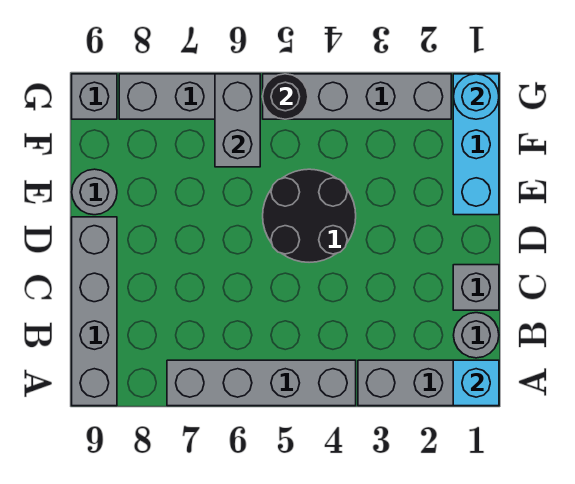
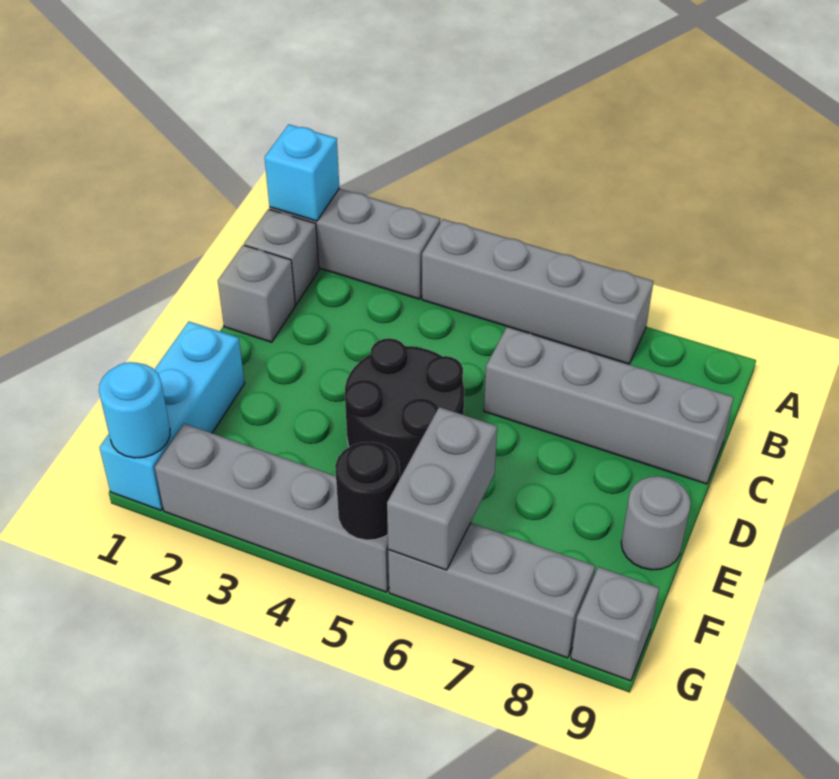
grey brick A9:D9 level 1 -> grey brick C6:C9 level 1
grey round brick B1 level 1 -> grey brick B1 level 1

